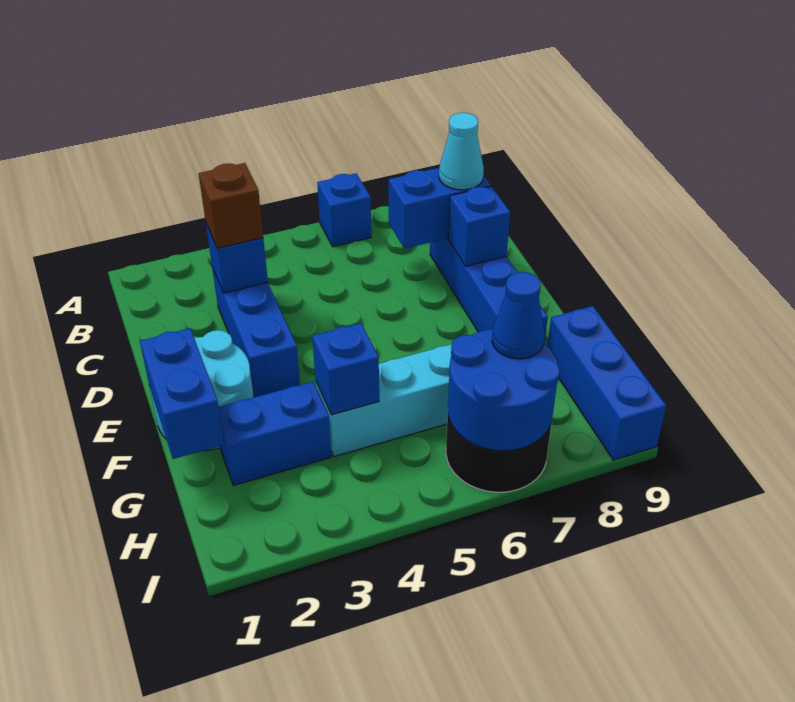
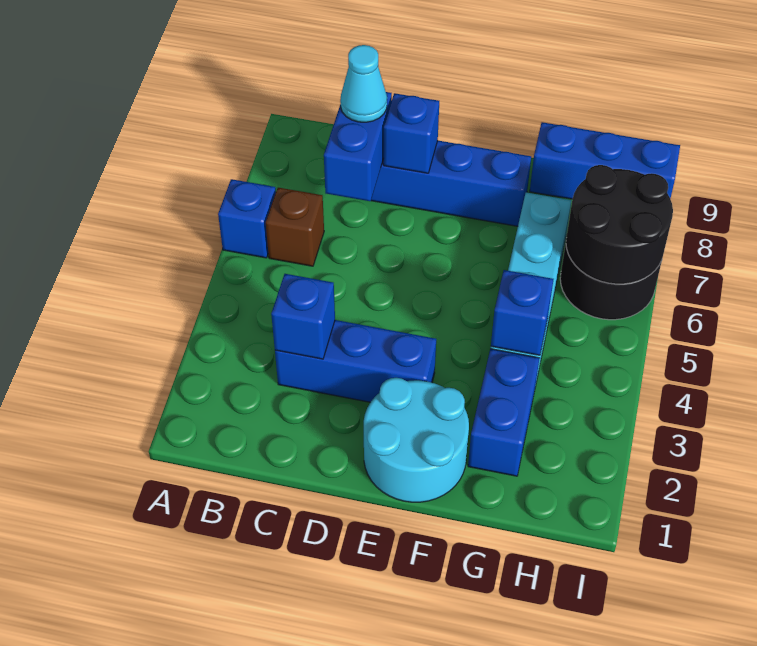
brown brick C3 level 3 -> brown brick B6 level 1
blue brick F1:G1 level 2 -> none
blue round brick H6:I7 level 2 -> black round brick H6:I7 level 2
blue cone H7 level 3 -> none

